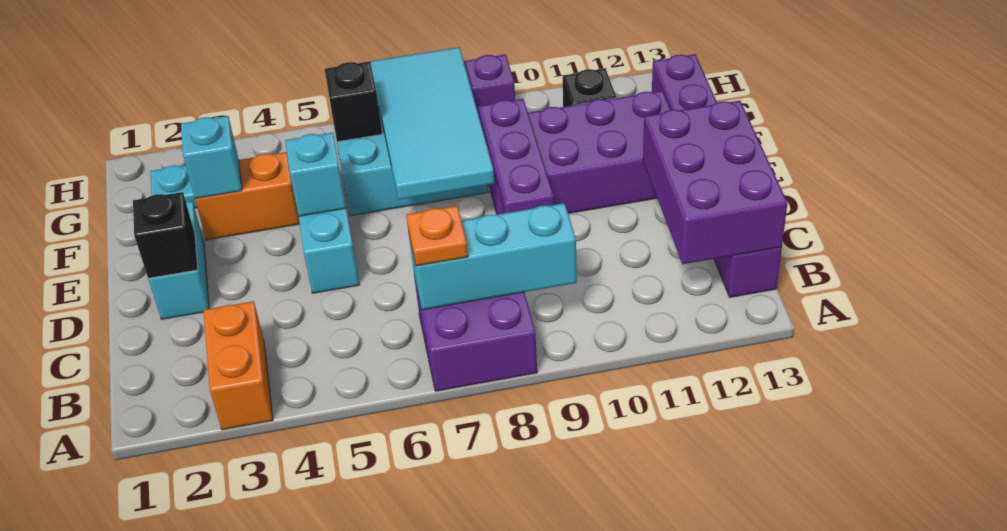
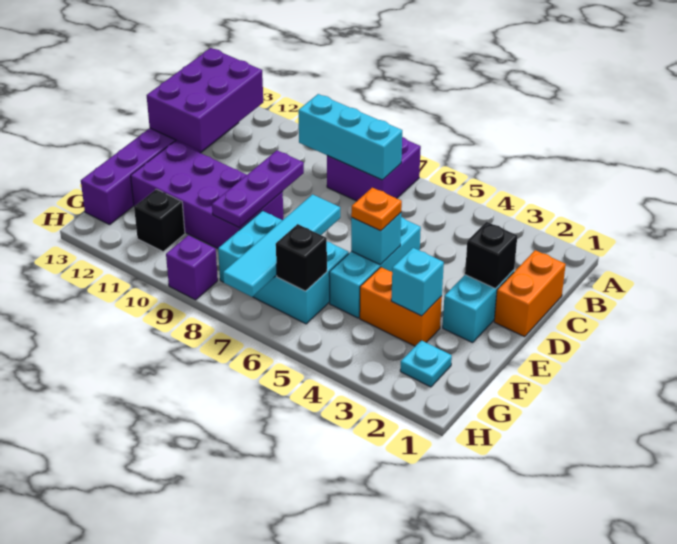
orange brick A3:B3 level 1 -> orange brick C1:D1 level 1
orange plate B7 level 3 -> orange plate E5 level 3
cyan tile E7:H8 level 2 -> cyan tile E7:H7 level 2

